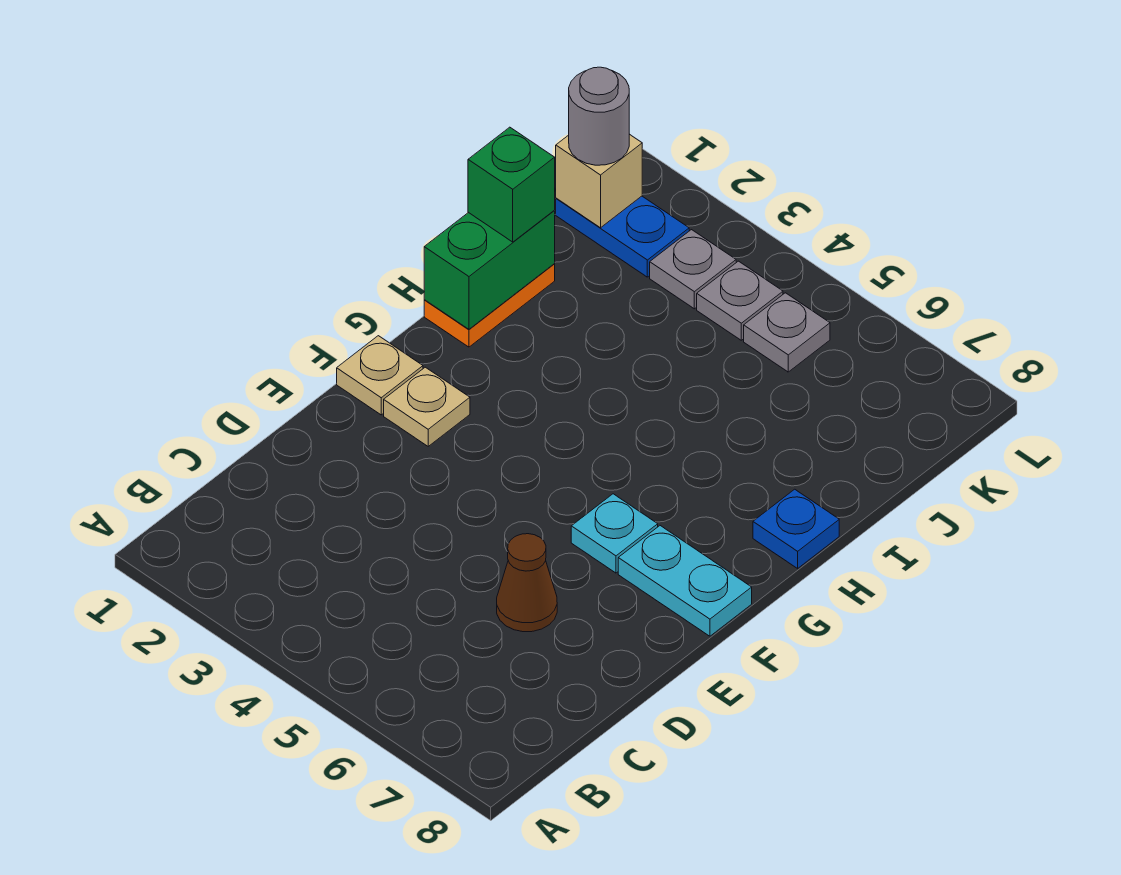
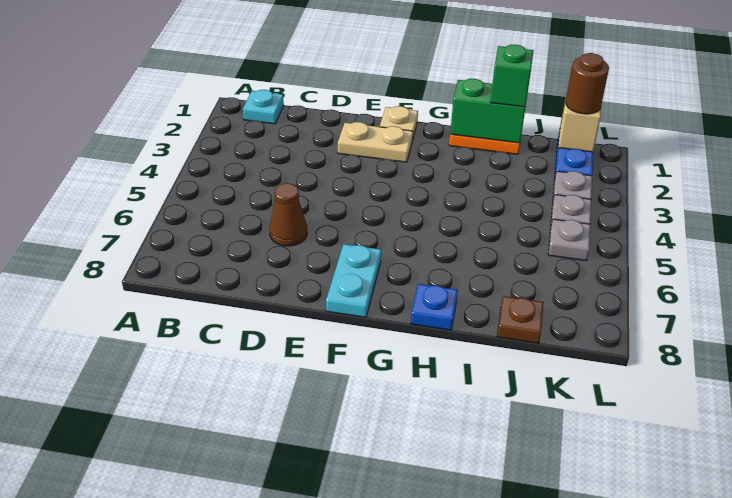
tan plate F2 level 1 -> tan plate E2:F2 level 1
cyan plate F6 level 1 -> cyan plate B1 level 1
none -> brown plate J8 level 1
grey round brick K1 level 3 -> brown round brick K1 level 3

